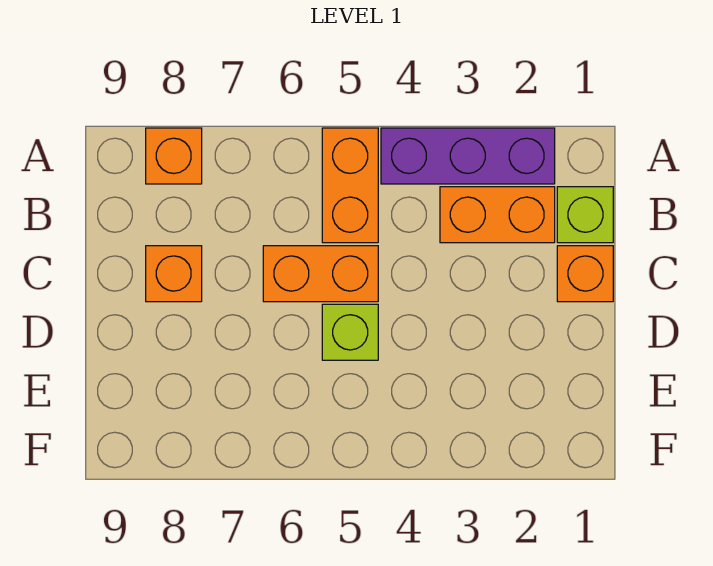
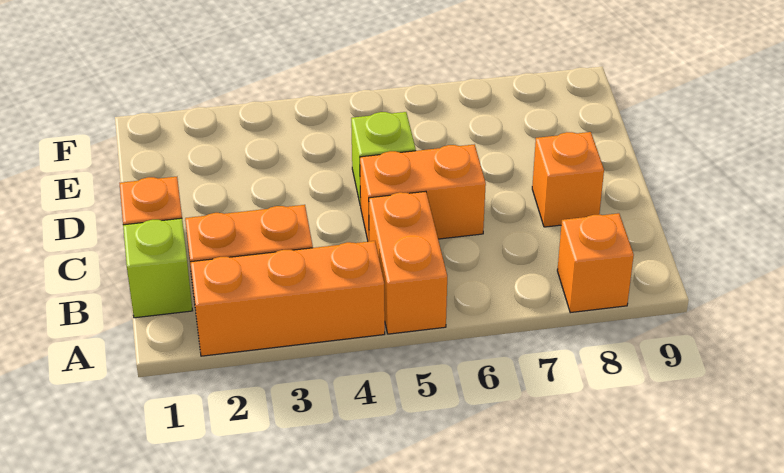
purple brick A2:A4 level 1 -> orange brick A2:A4 level 1

